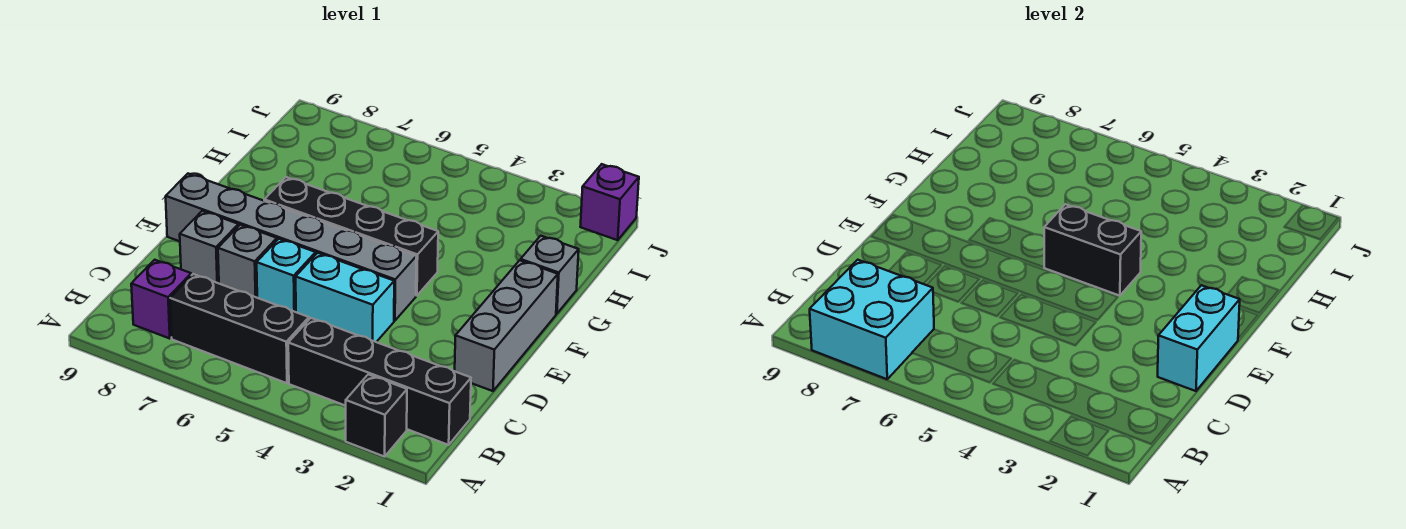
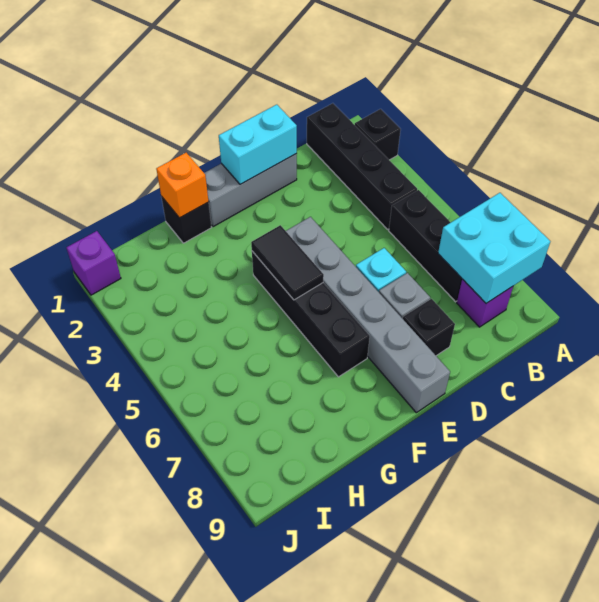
cyan brick D4:D5 level 1 -> none
grey brick D8 level 1 -> black brick D8 level 1
black brick F4:F5 level 2 -> black tile F4:F5 level 2
grey brick G1 level 1 -> black brick G1 level 1
none -> orange brick G1 level 2

